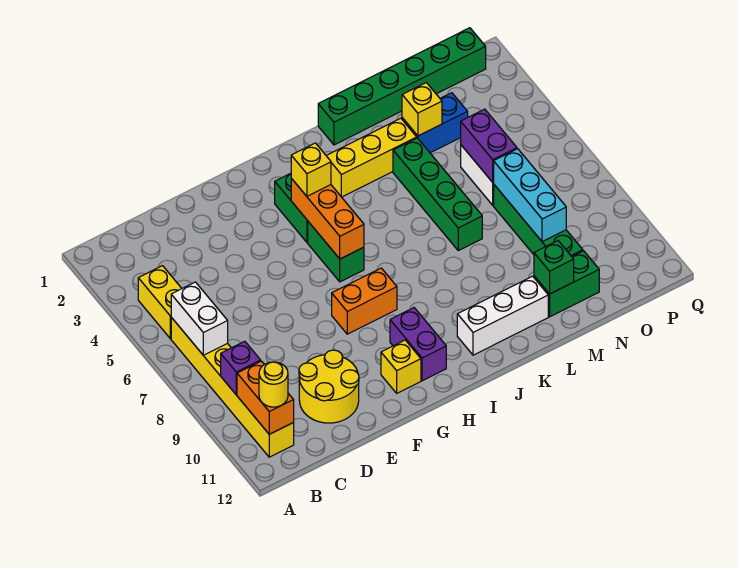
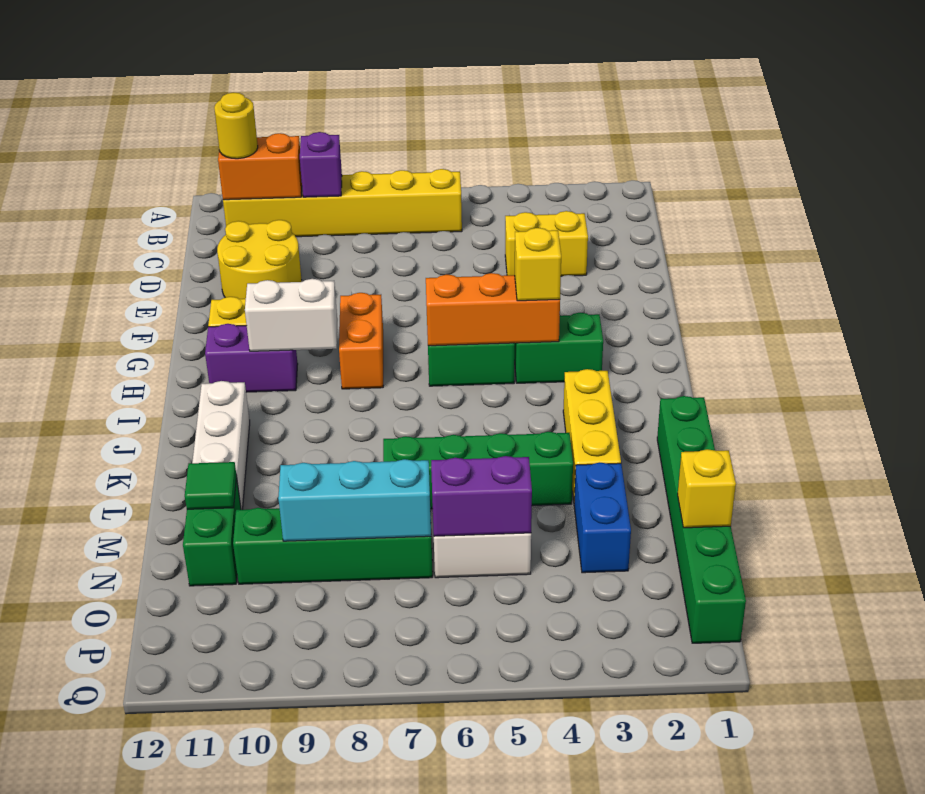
yellow brick B4:B5 level 1 -> yellow brick D3:D4 level 1
white brick B6:B7 level 2 -> white brick H9:H10 level 2
yellow brick M3 level 2 -> yellow brick N1 level 2
green brick M11 level 2 -> green tile M11 level 2

